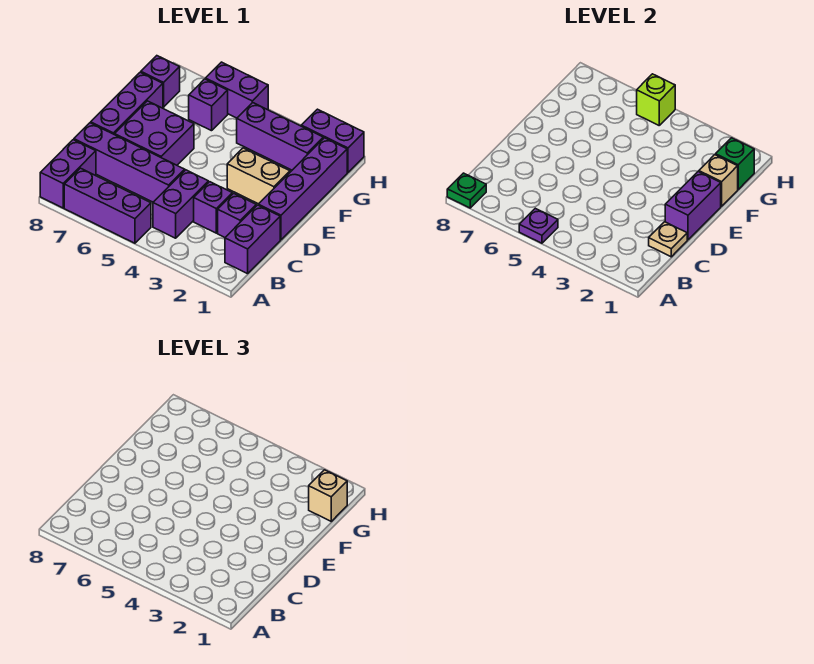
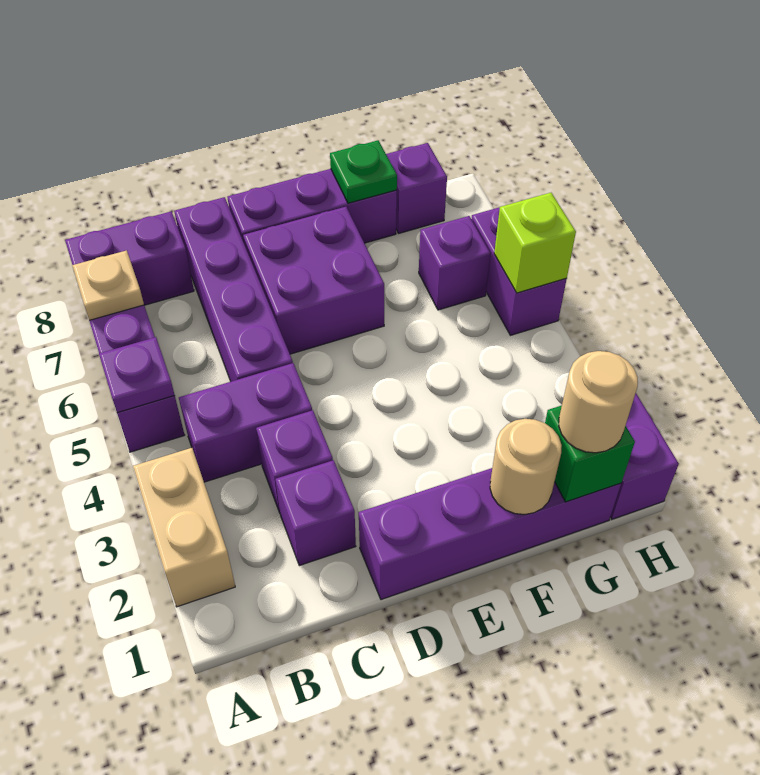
green plate A8 level 2 -> green plate F8 level 2
purple brick B1:C1 level 1 -> none
tan plate C1 level 2 -> tan plate A7 level 2
purple brick D1:E1 level 2 -> none
tan brick E2:E3 level 1 -> tan brick A2:A3 level 1
tan brick F1 level 2 -> tan round brick F1 level 2
tan brick G1 level 3 -> tan round brick G1 level 3
purple brick G2:G4 level 1 -> none

